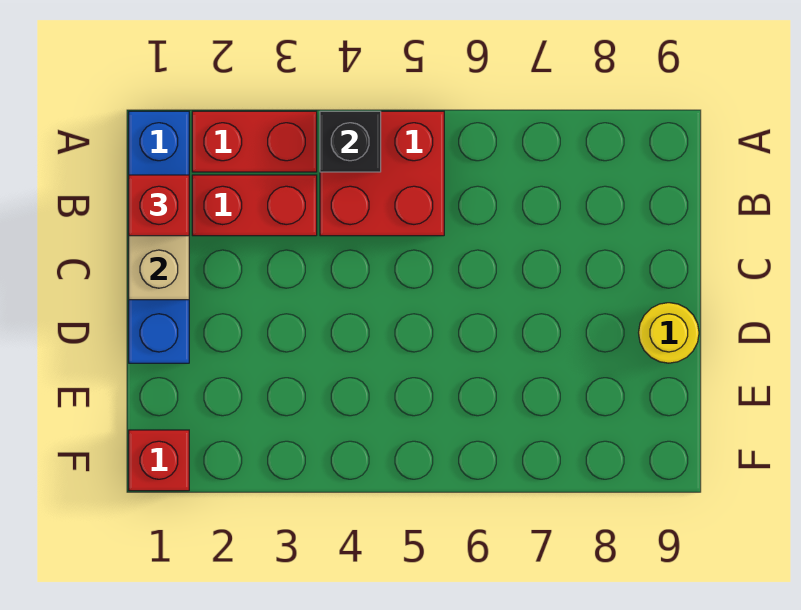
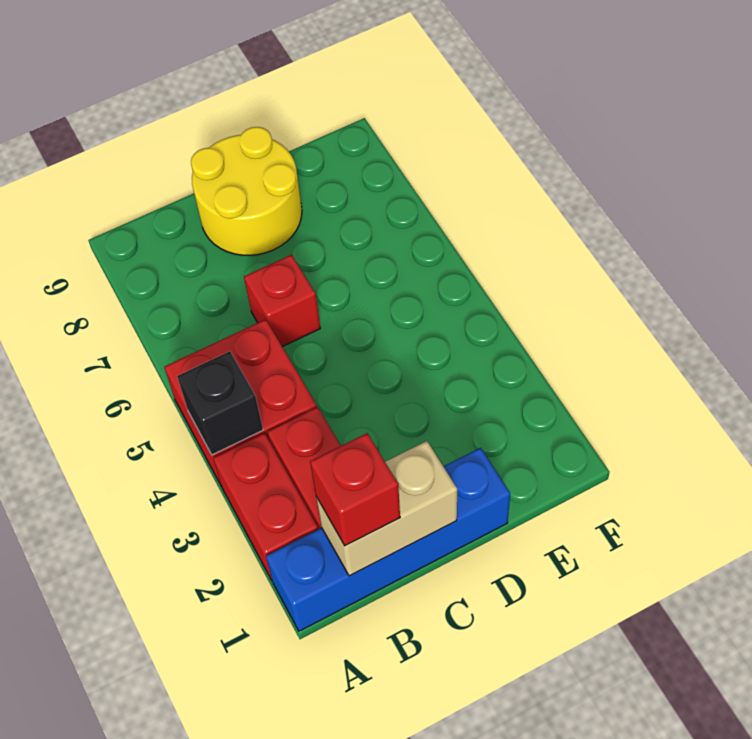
yellow round brick D9 level 1 -> yellow round brick C8:D9 level 1
red brick F1 level 1 -> red brick C6 level 1

